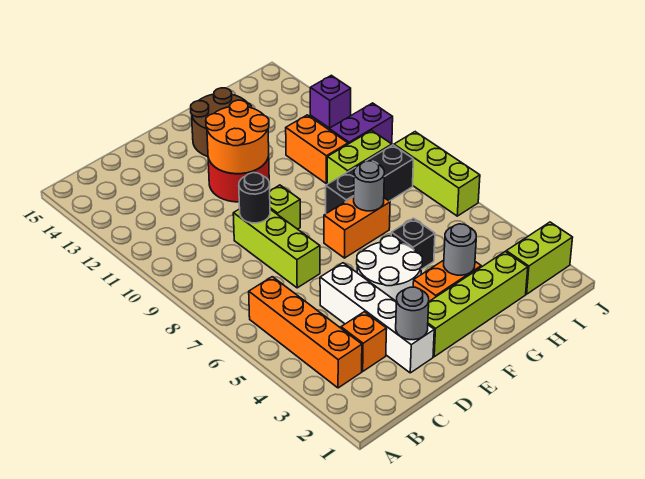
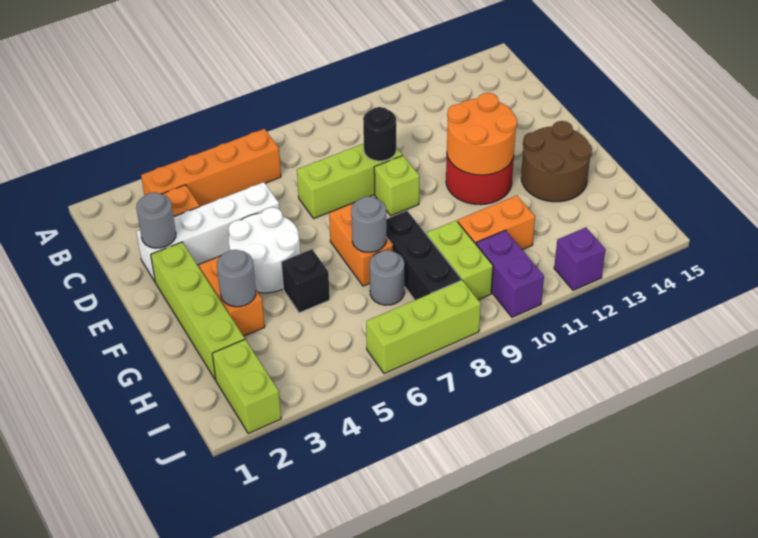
none -> grey round brick H7 level 1

